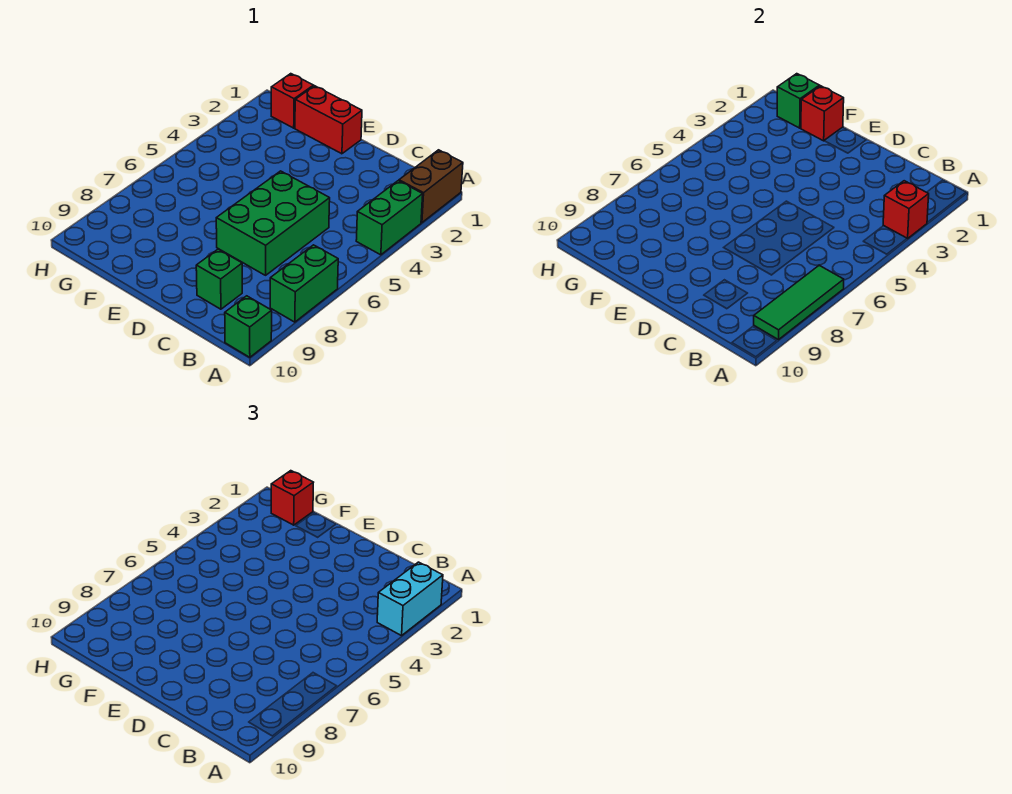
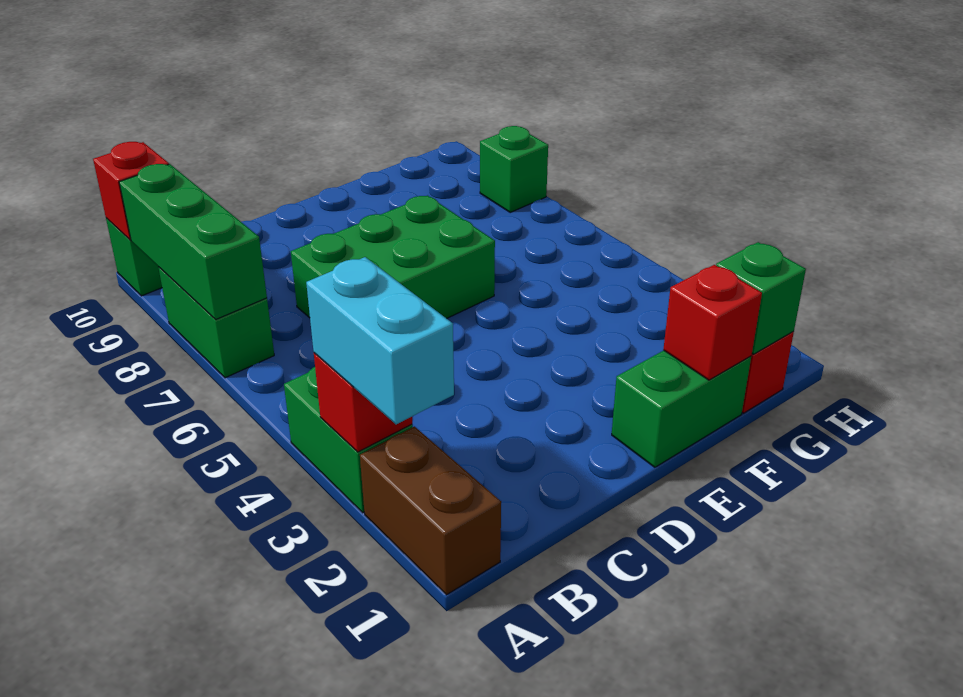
green tile A7:A9 level 2 -> green brick A7:A9 level 2
green brick C5:D7 level 1 -> green brick C6:E7 level 1
green brick C9 level 1 -> green brick H8 level 1
red brick E1:F1 level 1 -> green brick E1:F1 level 1
red brick G1 level 3 -> red brick A10 level 2

